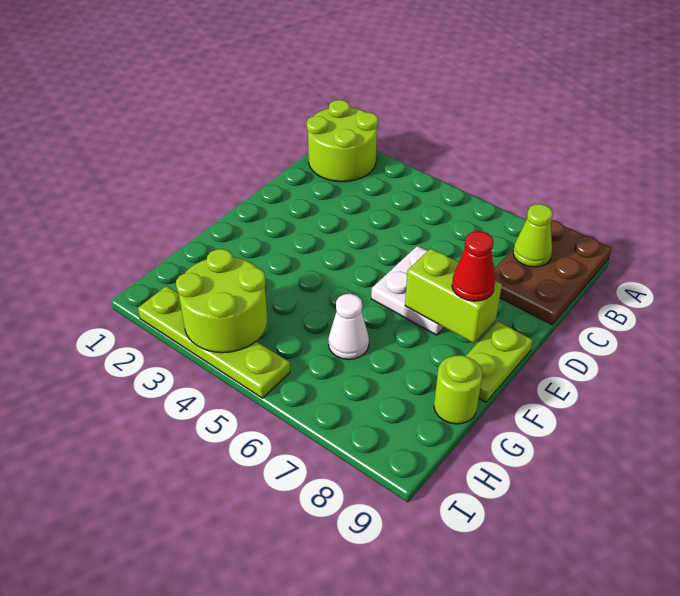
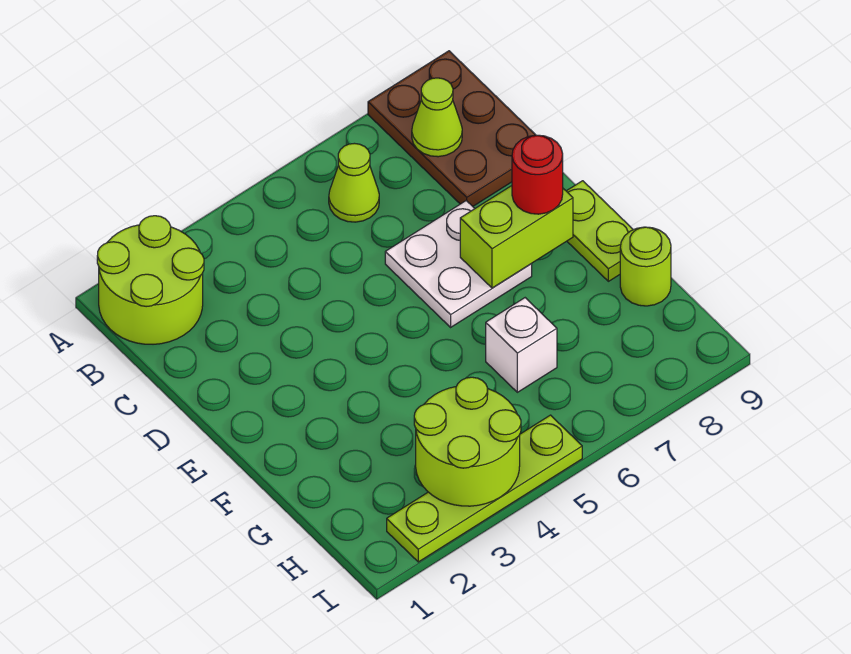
none -> lime cone B6 level 1
red cone E8 level 3 -> red round brick E8 level 3
white cone G6 level 1 -> white brick G6 level 1

